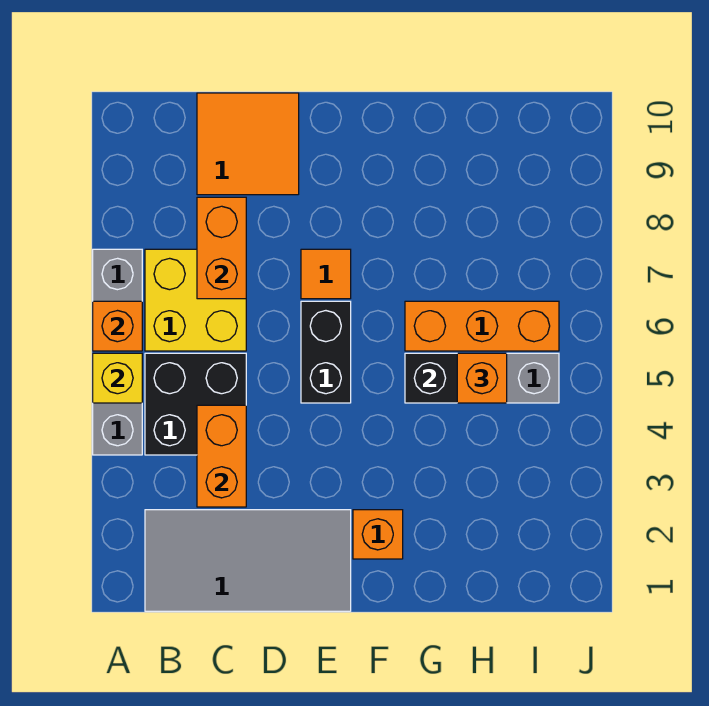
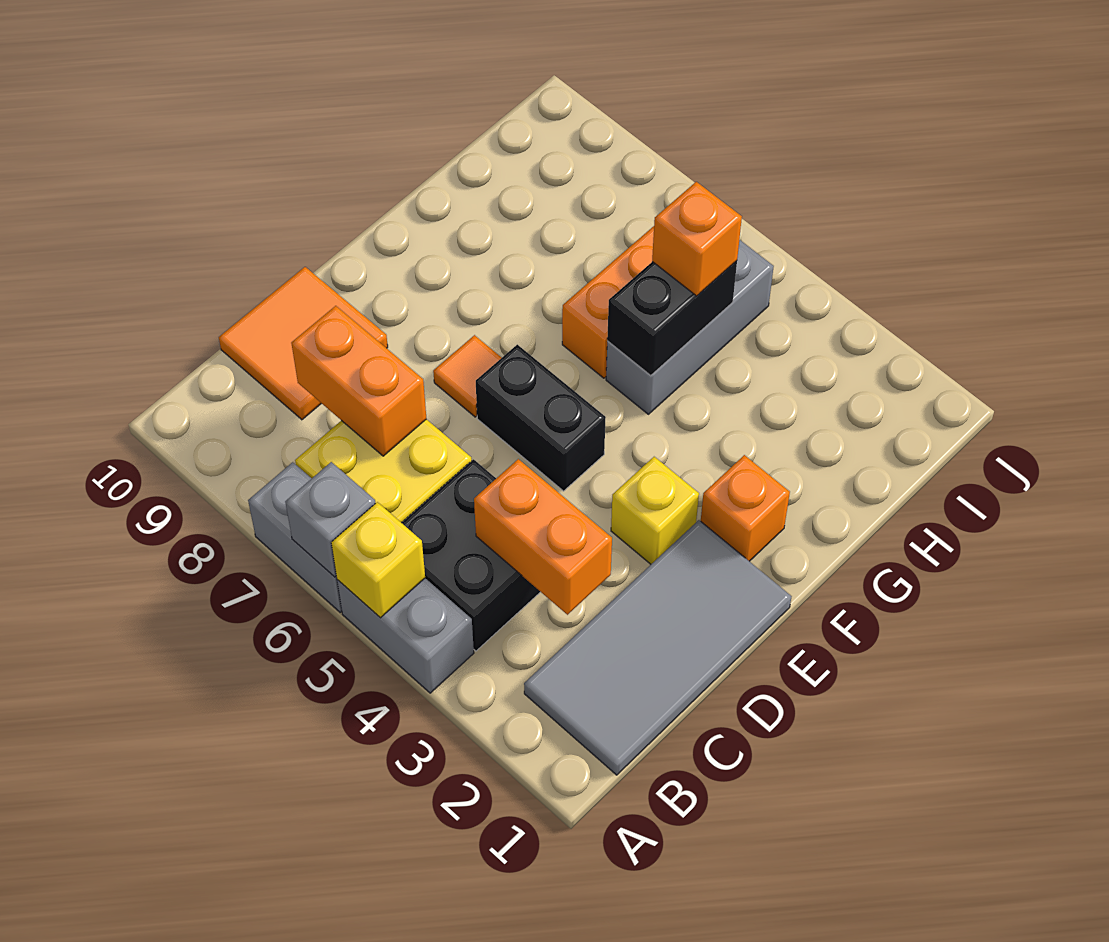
orange brick A6 level 2 -> grey brick A6 level 2
none -> yellow brick E3 level 1

